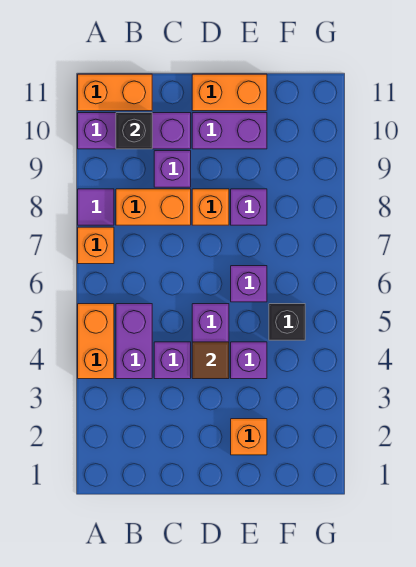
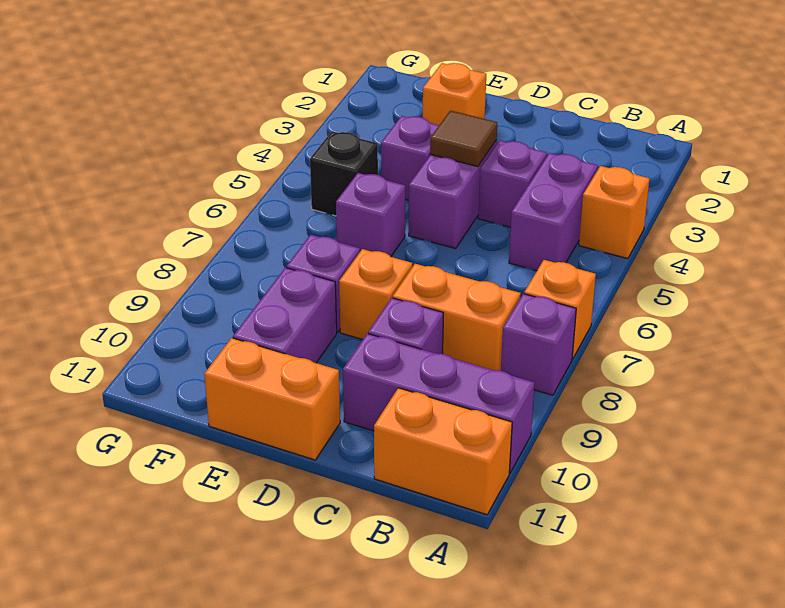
orange brick A4:A5 level 1 -> orange brick A4 level 1
purple tile A8 level 1 -> purple brick A8 level 1
black brick B10 level 2 -> none
purple brick D10:E10 level 1 -> purple brick E9:E10 level 1

